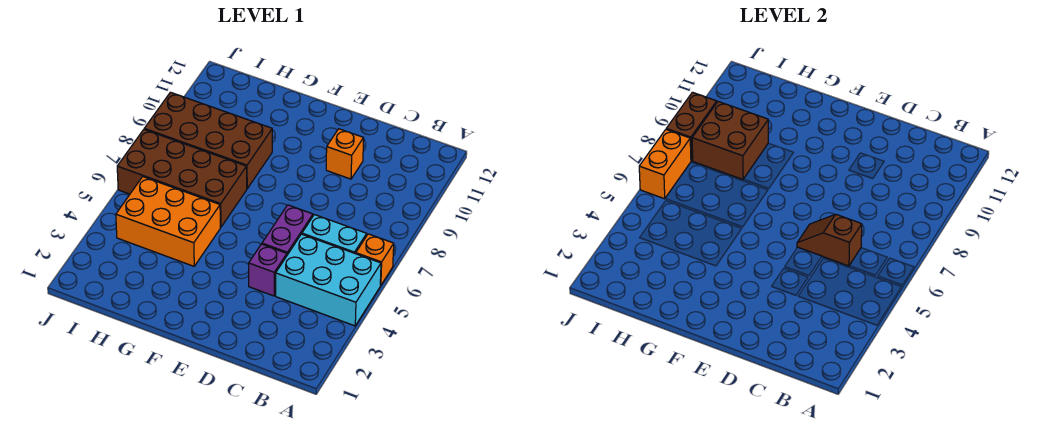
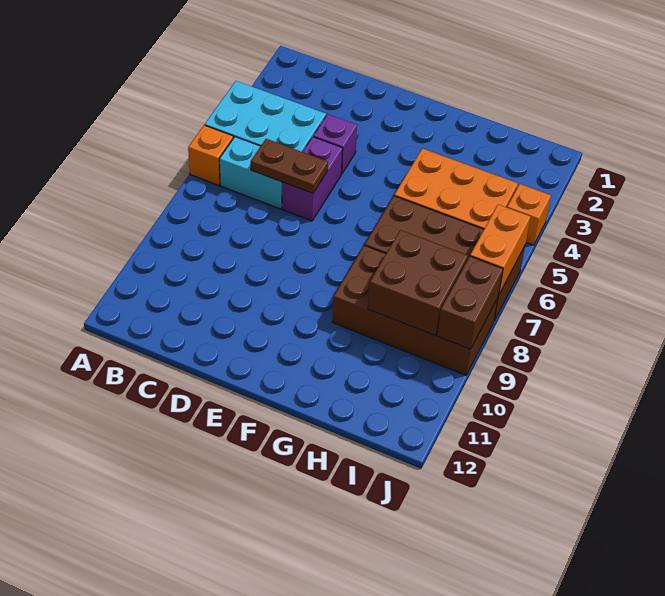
brown slope C6:D6 level 2 top C -> brown plate C6:D6 level 2
orange brick D10 level 1 -> orange brick J4 level 1

